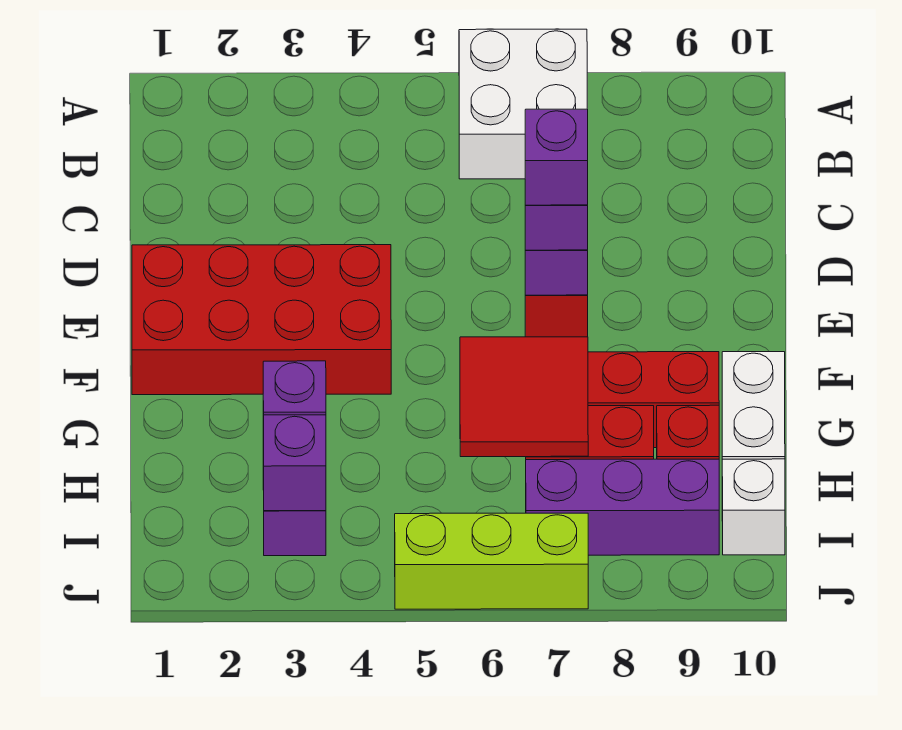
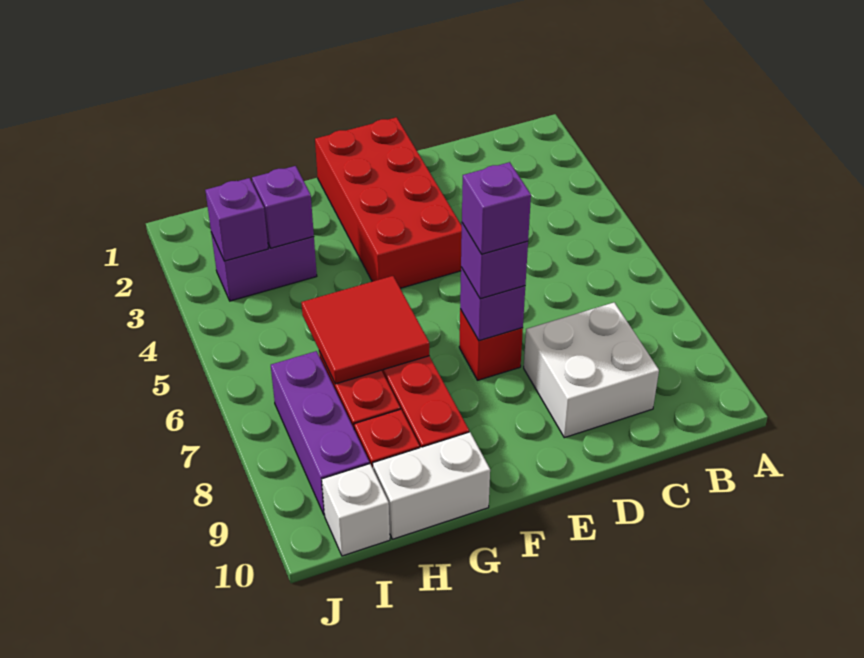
white brick A6:B7 level 1 -> white brick C8:D9 level 1
lime brick J5:J7 level 1 -> none

